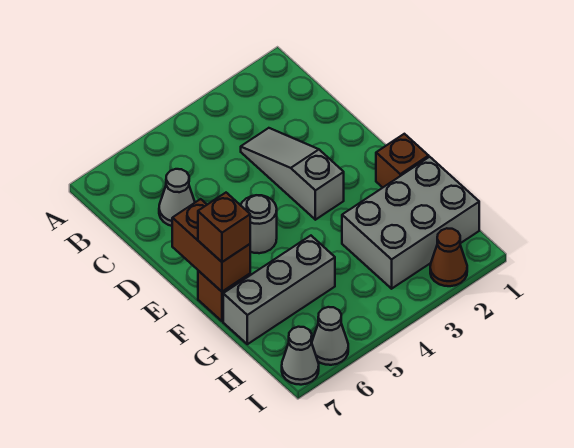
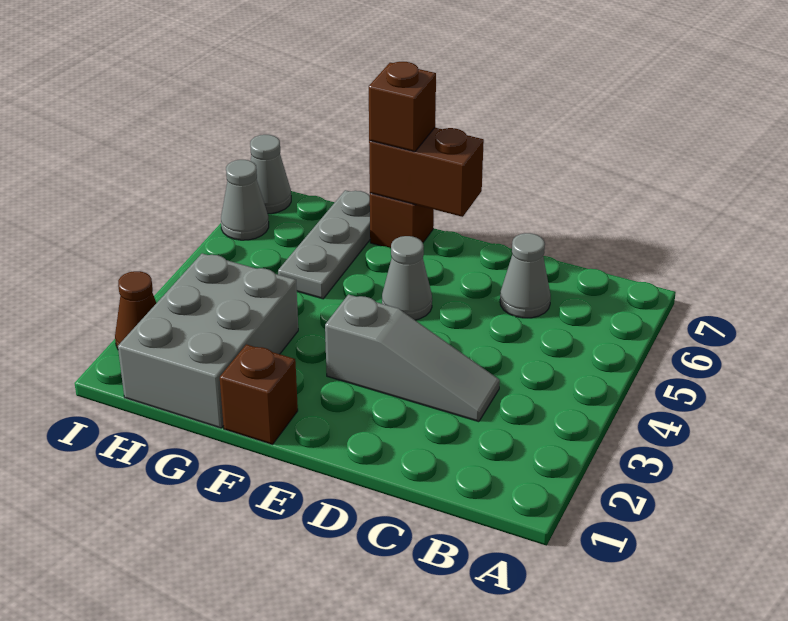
grey round brick E5 level 1 -> grey cone E5 level 1
grey brick G5:G7 level 1 -> grey plate G5:G7 level 1

